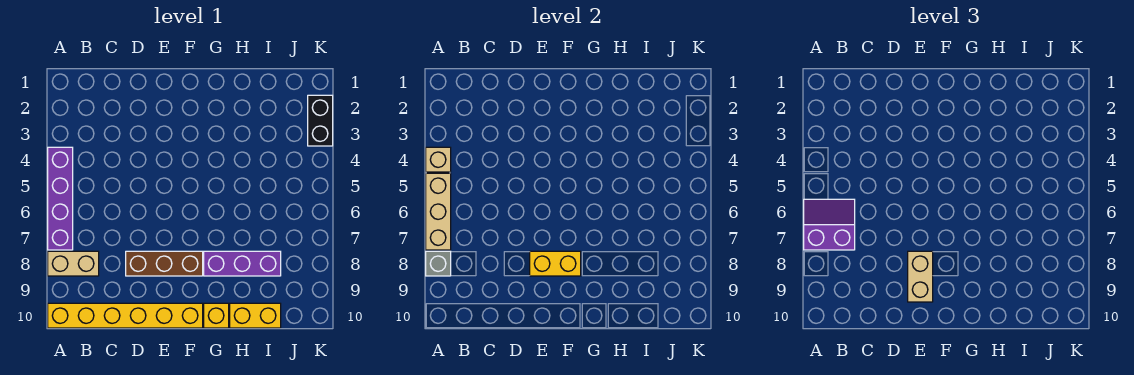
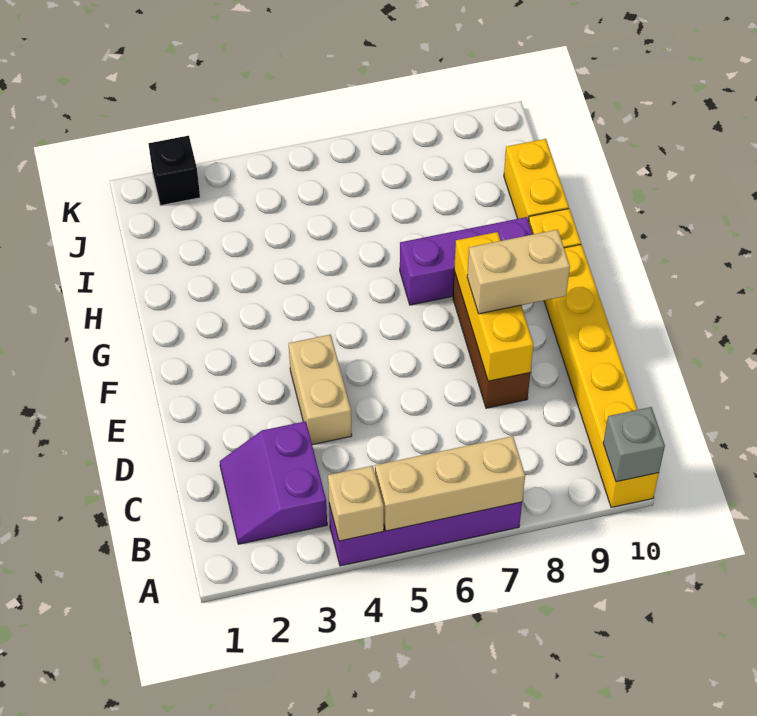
purple slope A6:B7 level 3 top 7 -> purple slope B2:C3 level 1 top 3
tan brick A8:B8 level 1 -> tan brick D4:E4 level 1
grey brick A8 level 2 -> grey brick A10 level 2
yellow brick E8:F8 level 2 -> yellow brick D8:F8 level 2
purple brick G8:I8 level 1 -> purple brick G7:G9 level 1
black brick K2:K3 level 1 -> black brick K2 level 1

